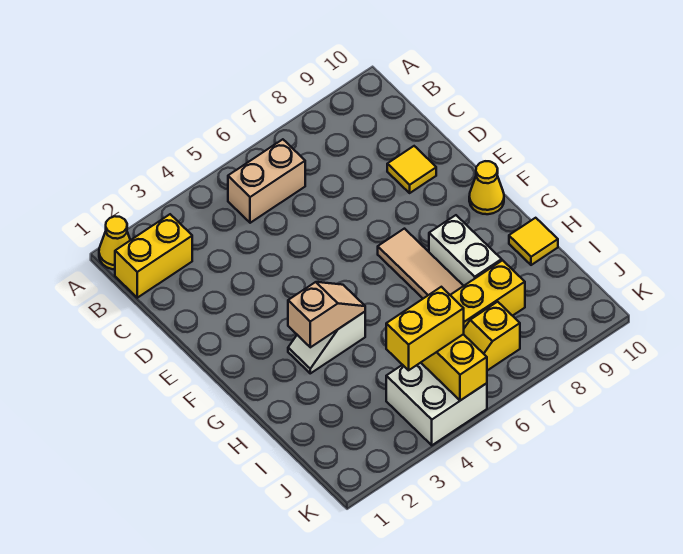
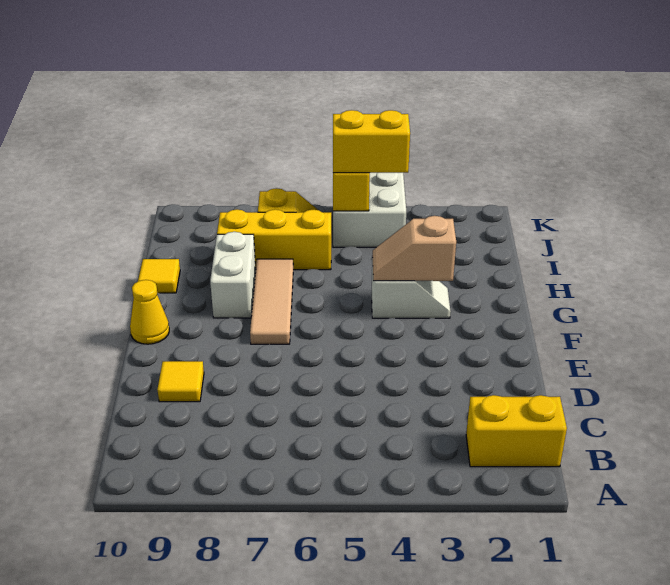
yellow cone A1 level 1 -> none
tan brick B5:B6 level 1 -> none

